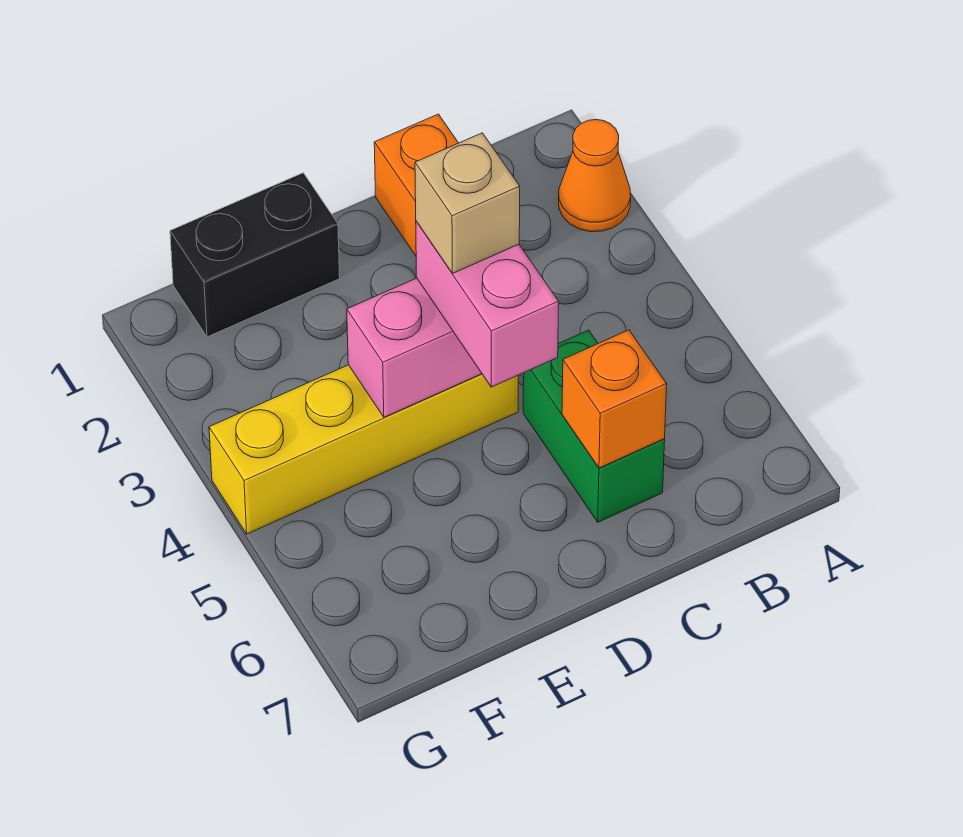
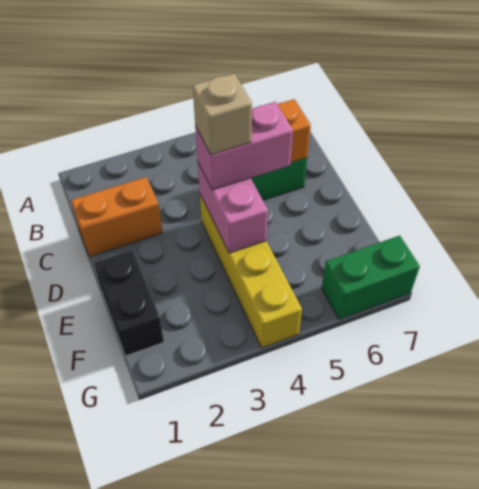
orange cone A2 level 1 -> none
none -> green brick G6:G7 level 1

